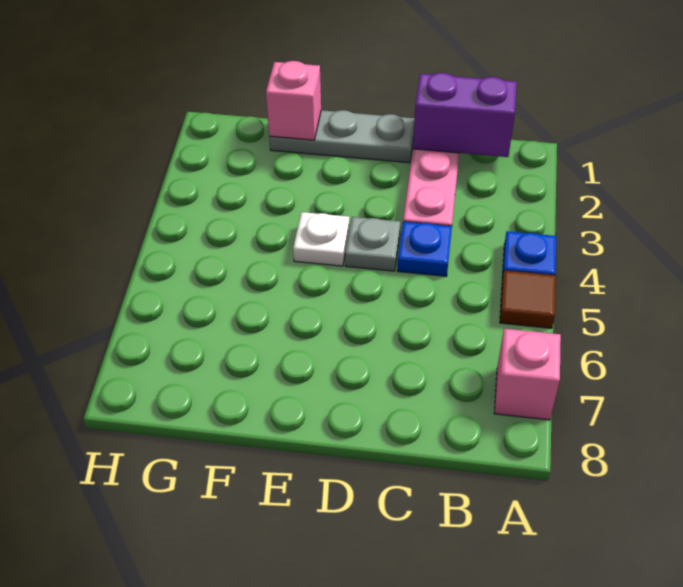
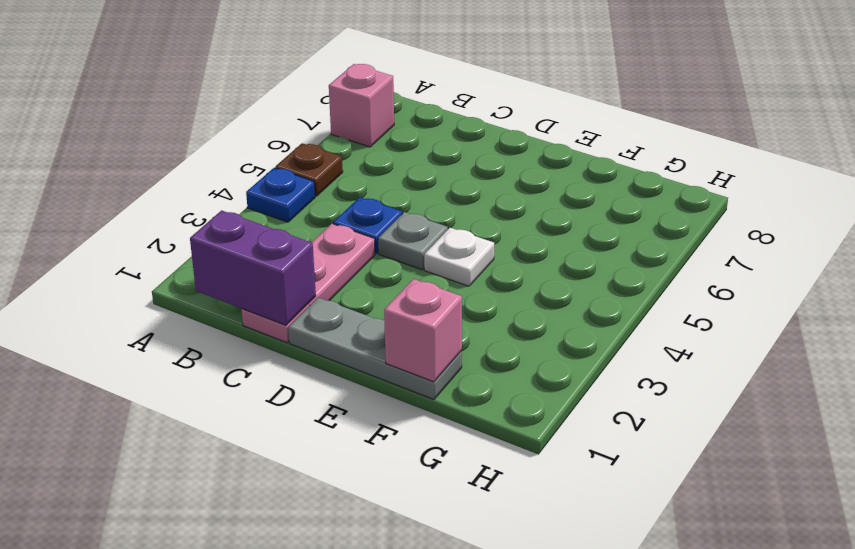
brown tile A5 level 1 -> brown plate A5 level 1

